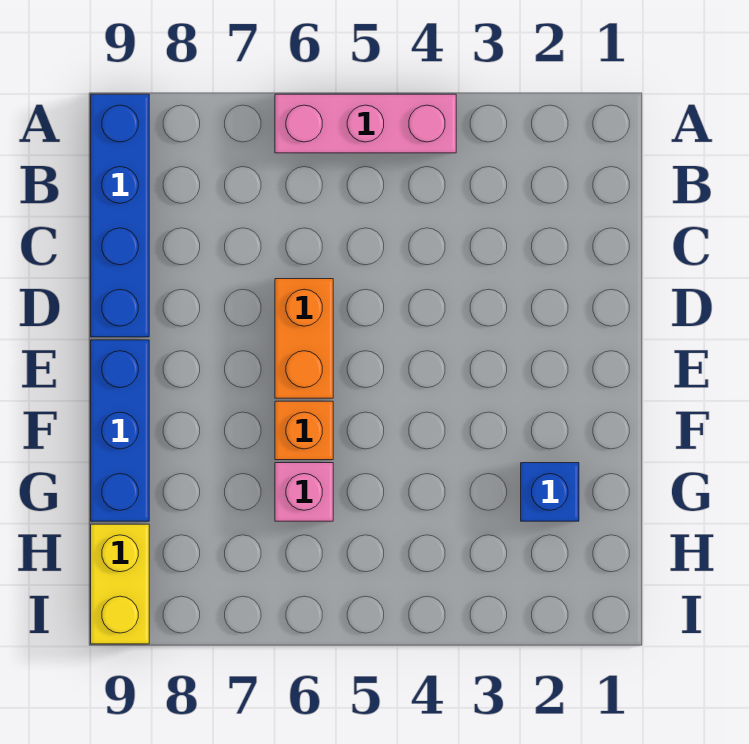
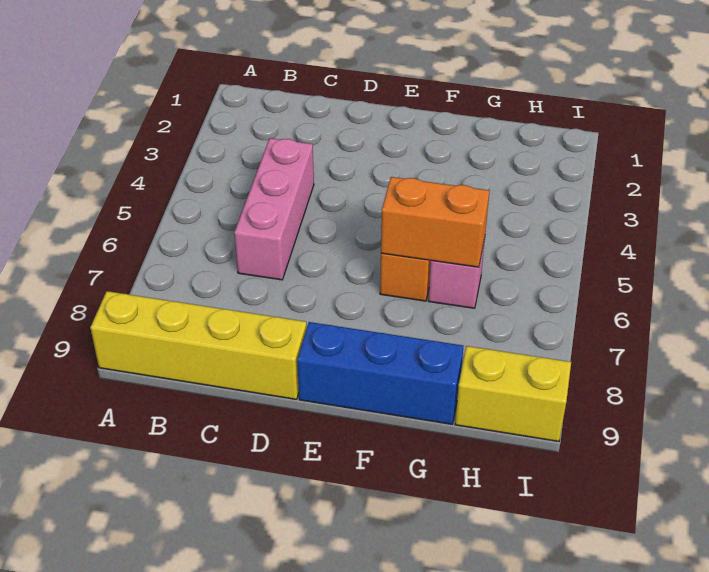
pink brick A4:A6 level 1 -> pink brick C4:C6 level 1
blue brick A9:D9 level 1 -> yellow brick A9:D9 level 1
orange brick D6:E6 level 1 -> orange brick F6:G6 level 2
blue brick G2 level 1 -> none

